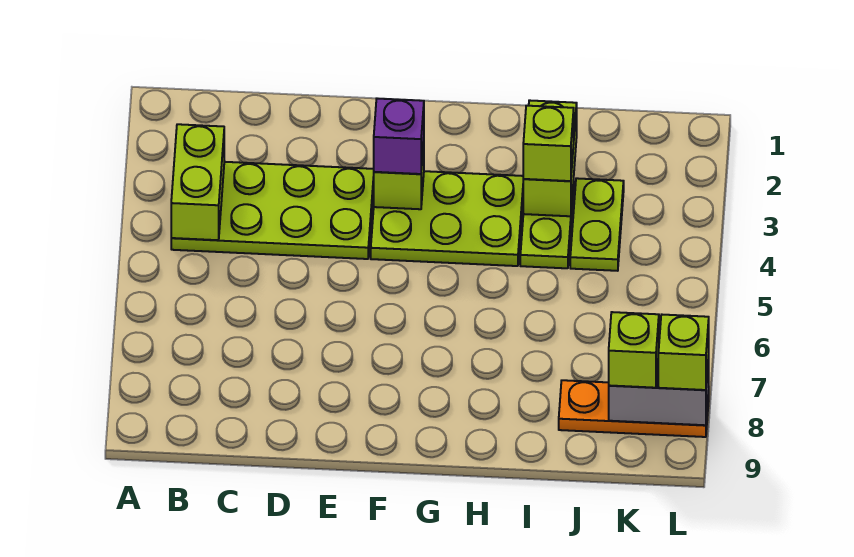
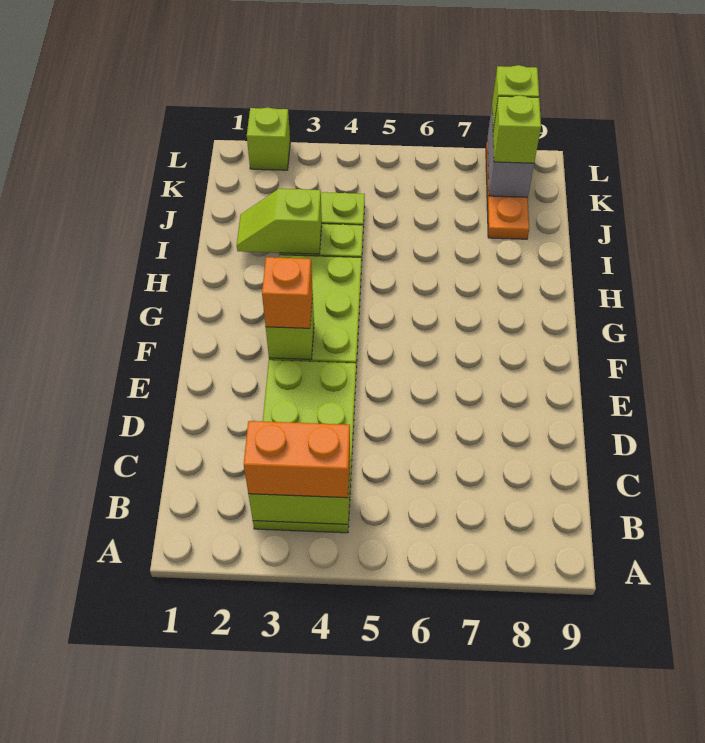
none -> orange brick B3:B4 level 3
purple brick F3 level 3 -> orange brick F3 level 3
lime brick I2:I3 level 2 -> lime slope I2:I3 level 2 top 3
lime brick I3 level 3 -> lime brick L2 level 1

